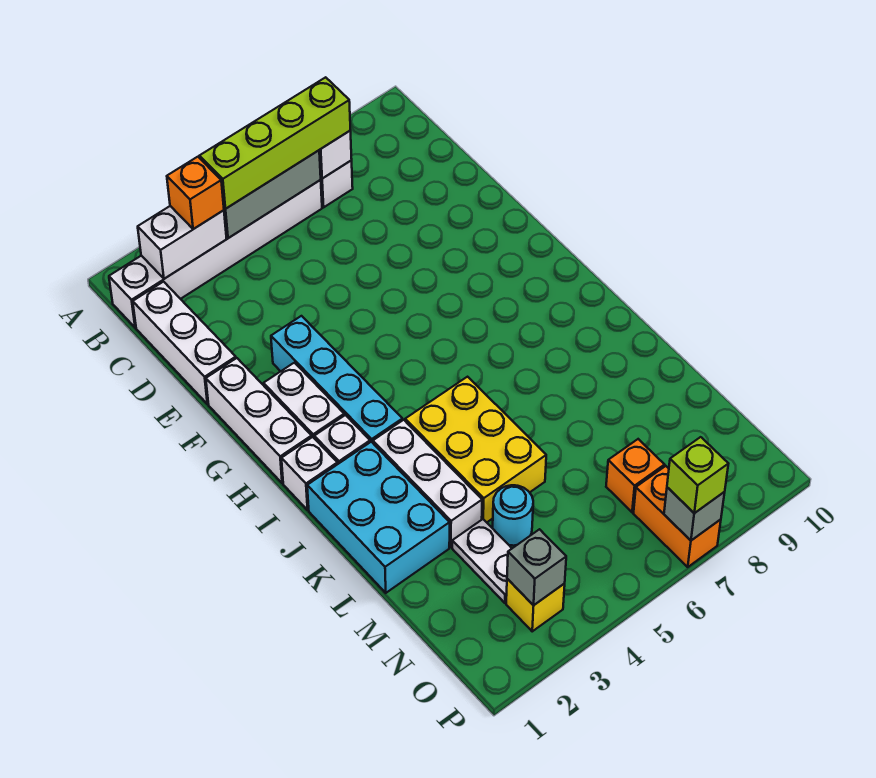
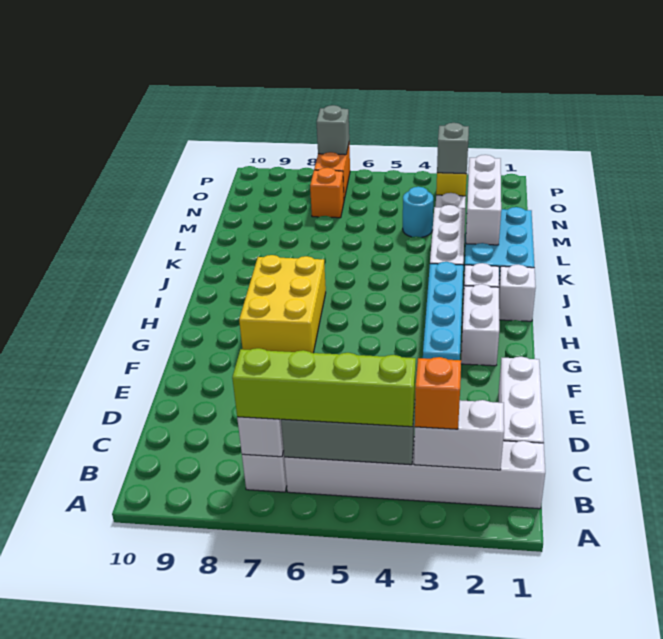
white brick F1:H1 level 1 -> white brick K2:M2 level 2
yellow brick J4:L5 level 1 -> yellow brick G7:I8 level 1
lime brick P7 level 3 -> none

